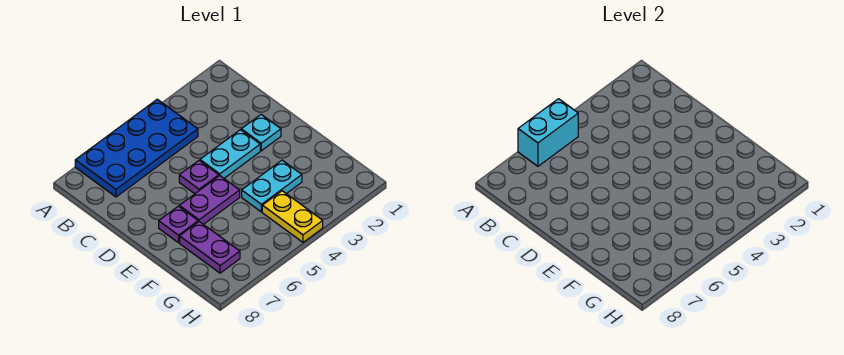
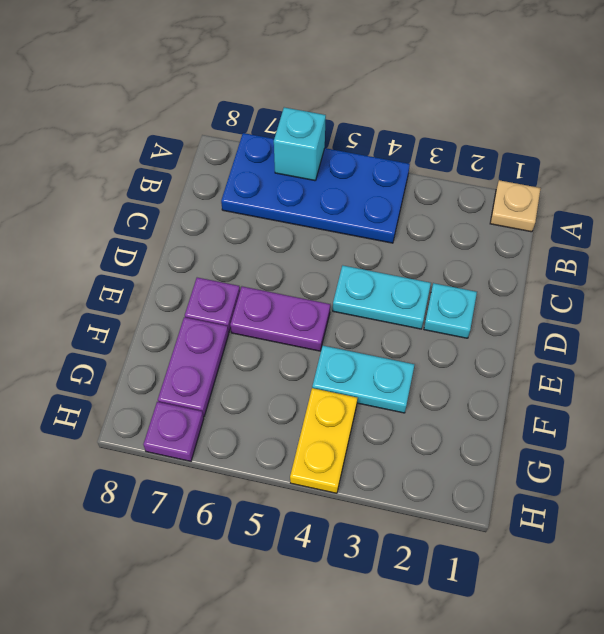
none -> tan plate A1 level 1
cyan brick A5:A6 level 2 -> cyan brick A6 level 2
purple plate D5 level 1 -> purple plate H7 level 1

